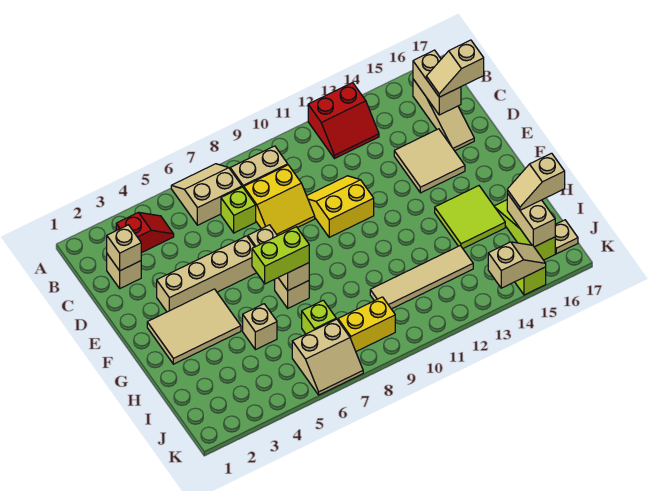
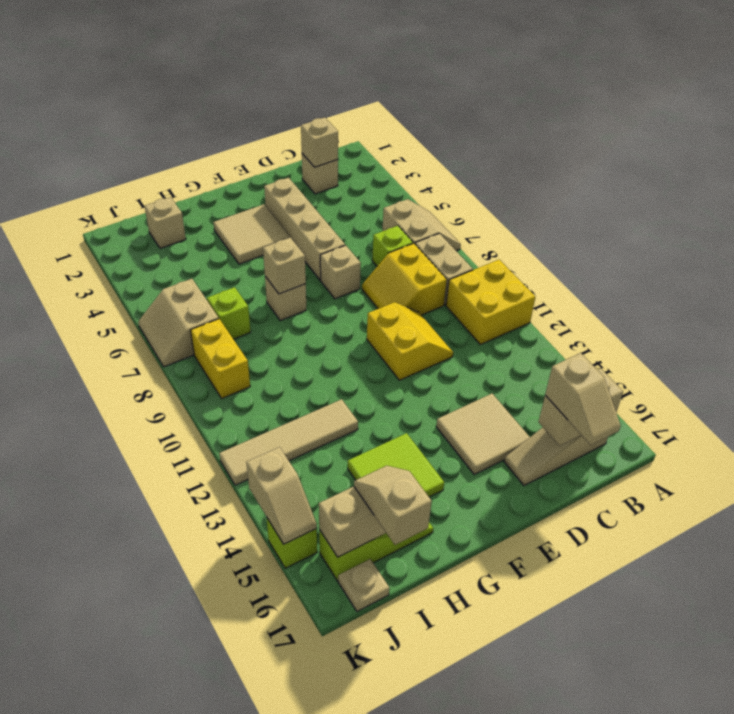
none -> yellow brick A10:B11 level 1
red slope A12:B13 level 1 top A -> none
red slope B3:B4 level 1 top 3 -> none
tan slope C16:C17 level 3 top 17 -> tan slope C16:C17 level 3 top 16
tan tile F2:G4 level 1 -> tan tile F3:G4 level 1
lime brick G6:G7 level 3 -> none
tan brick H5 level 1 -> tan brick I2 level 1
tan tile I10:I13 level 1 -> tan tile H12:K12 level 1

